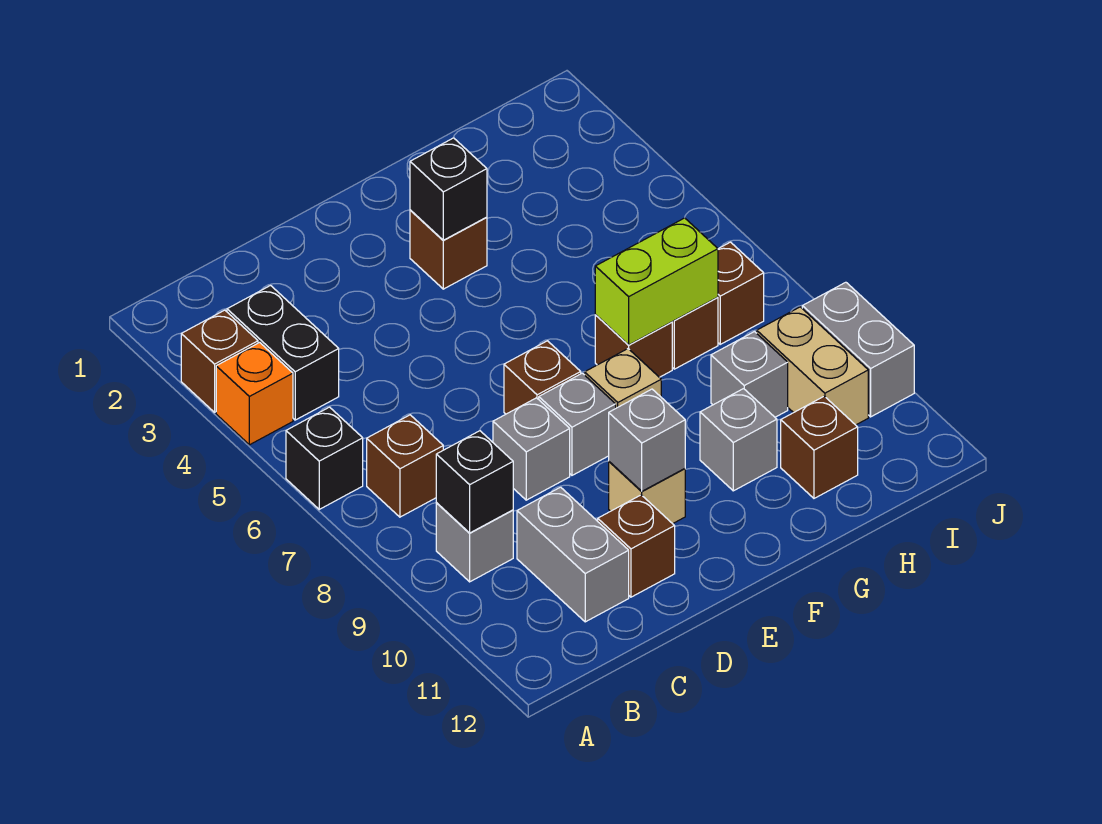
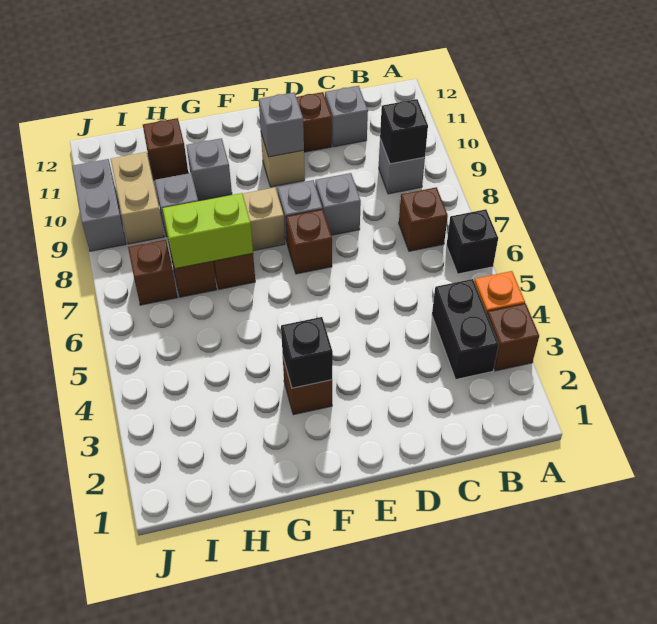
grey brick C10:C11 level 1 -> grey brick C11 level 1

